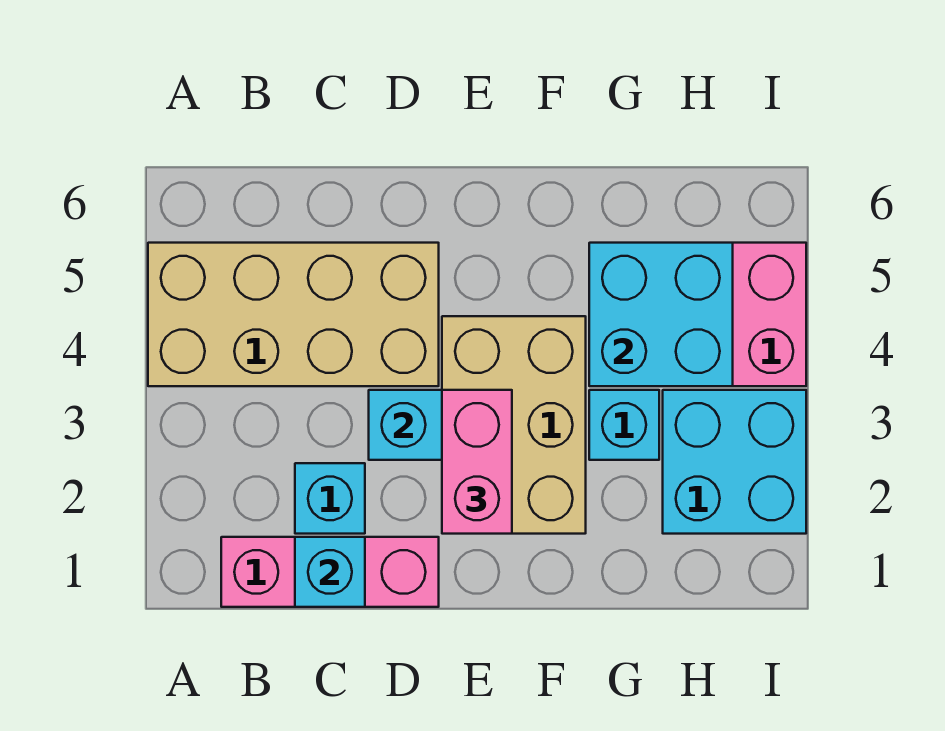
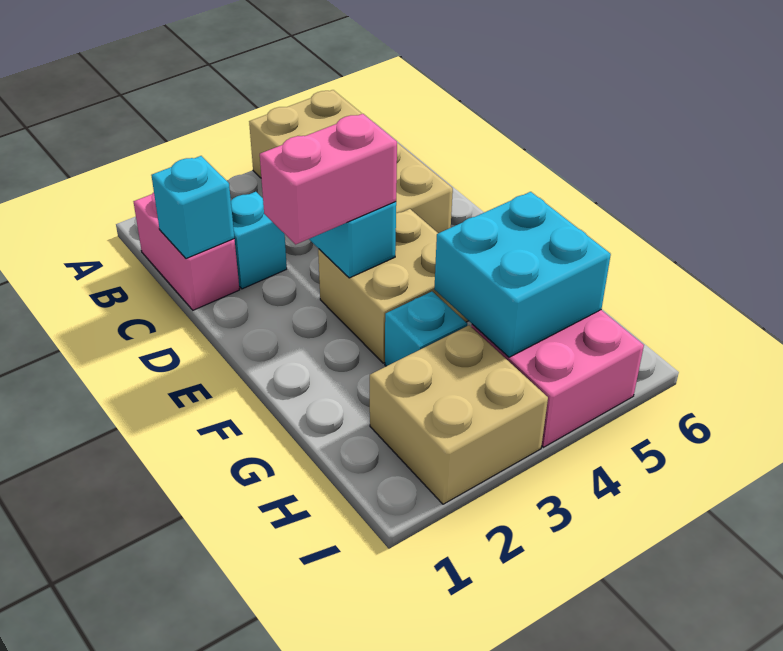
pink brick B1:D1 level 1 -> pink brick B1:C1 level 1
tan brick E2:F4 level 1 -> tan brick E3:F4 level 1
cyan brick H2:I3 level 1 -> tan brick H2:I3 level 1

